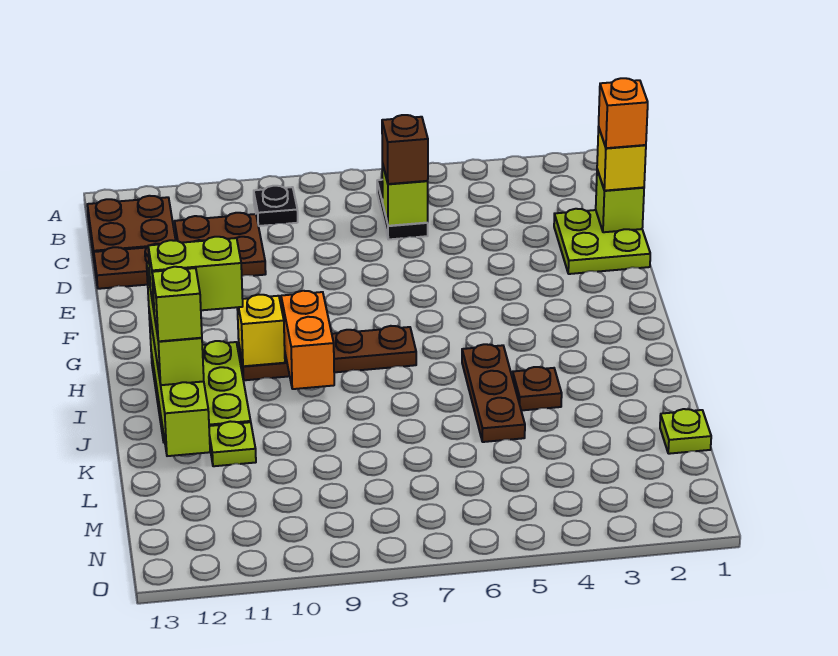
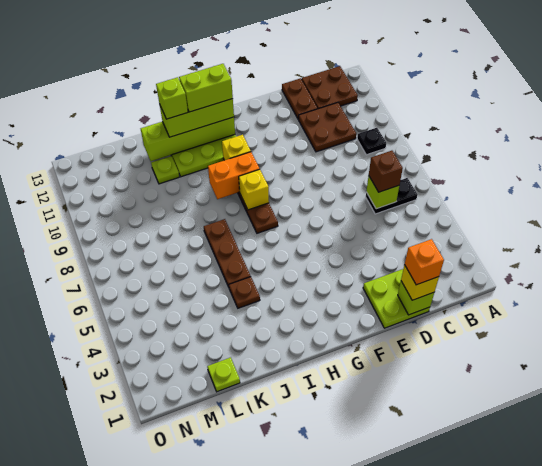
none -> yellow brick H8 level 2
brown plate I5:K5 level 1 -> brown plate J5:J7 level 1
lime brick I11:I12 level 4 -> lime brick H12:I12 level 4

